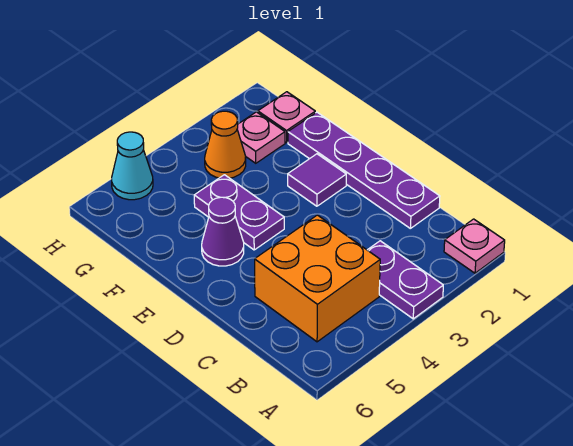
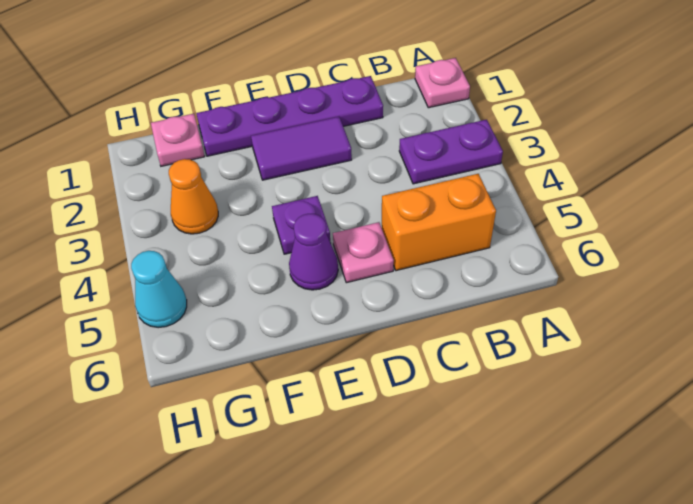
orange brick B4:C5 level 1 -> orange brick B5:C5 level 1
purple tile E2 level 1 -> purple tile D2:E2 level 1
purple plate E4:F4 level 1 -> purple plate E4 level 1
pink plate G2 level 1 -> pink plate D5 level 1

